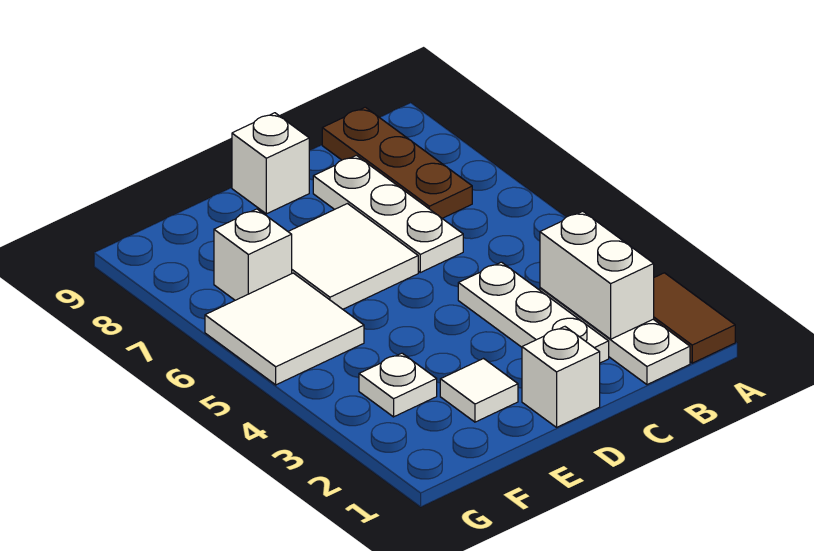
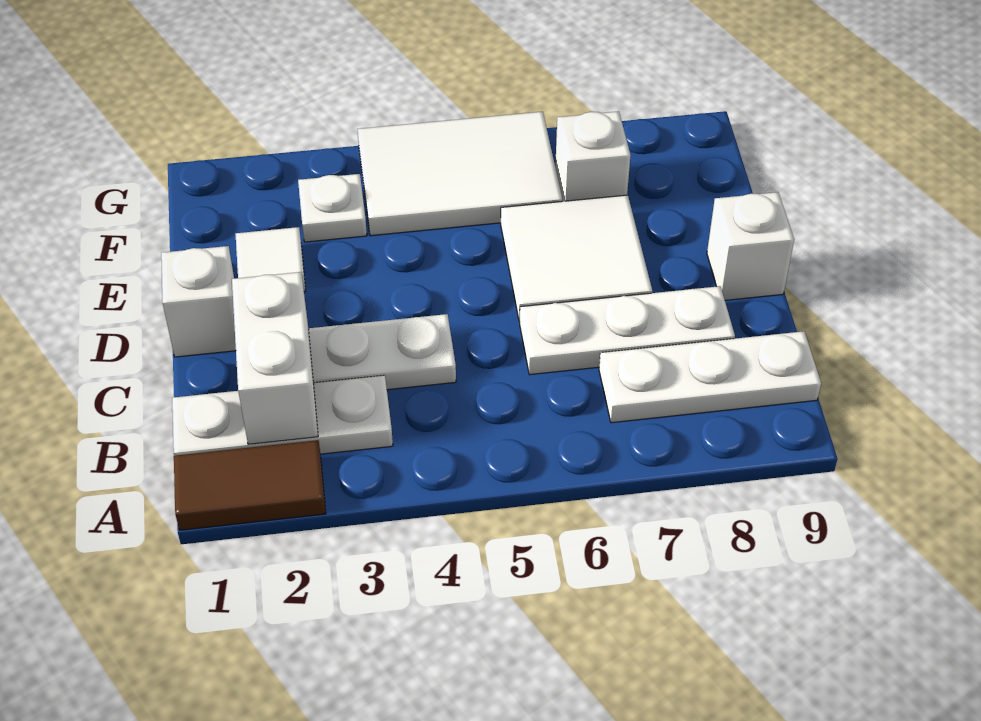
white brick B2:B3 level 2 -> white brick B2:C2 level 2
brown plate B7:B9 level 1 -> white plate B7:B9 level 1
white tile F5:G6 level 1 -> white tile F4:G6 level 1

